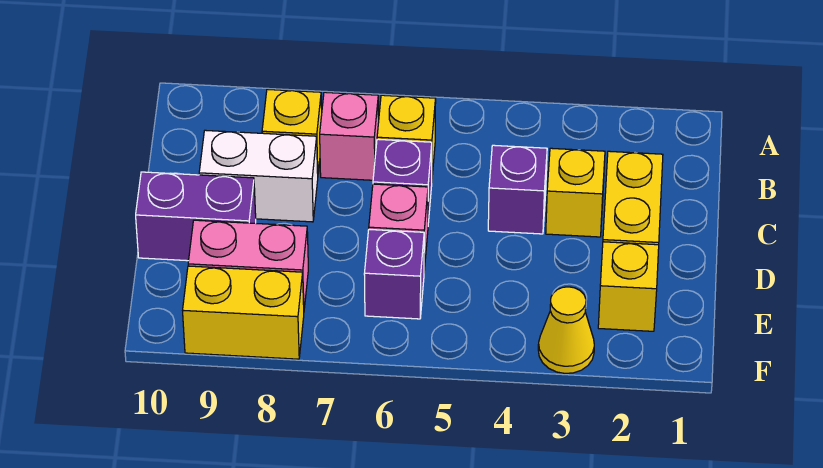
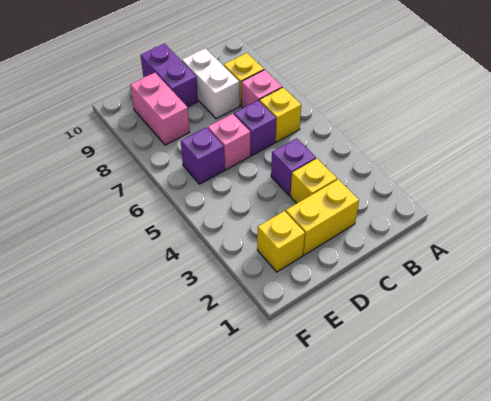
yellow cone F3 level 1 -> none
yellow brick F8:F9 level 1 -> none

